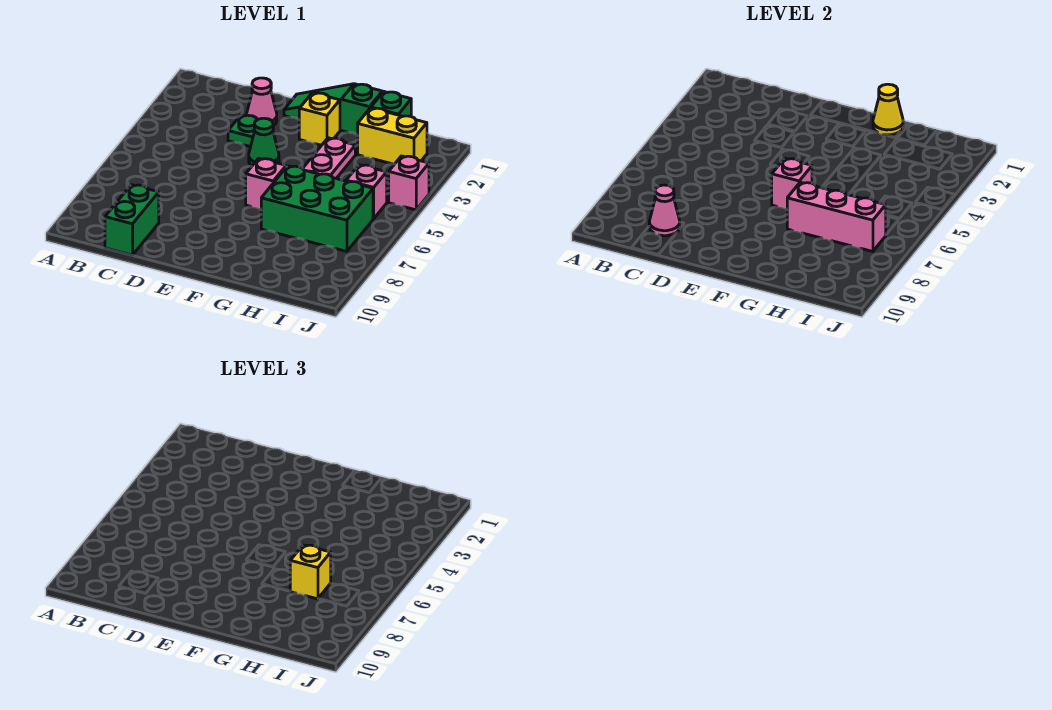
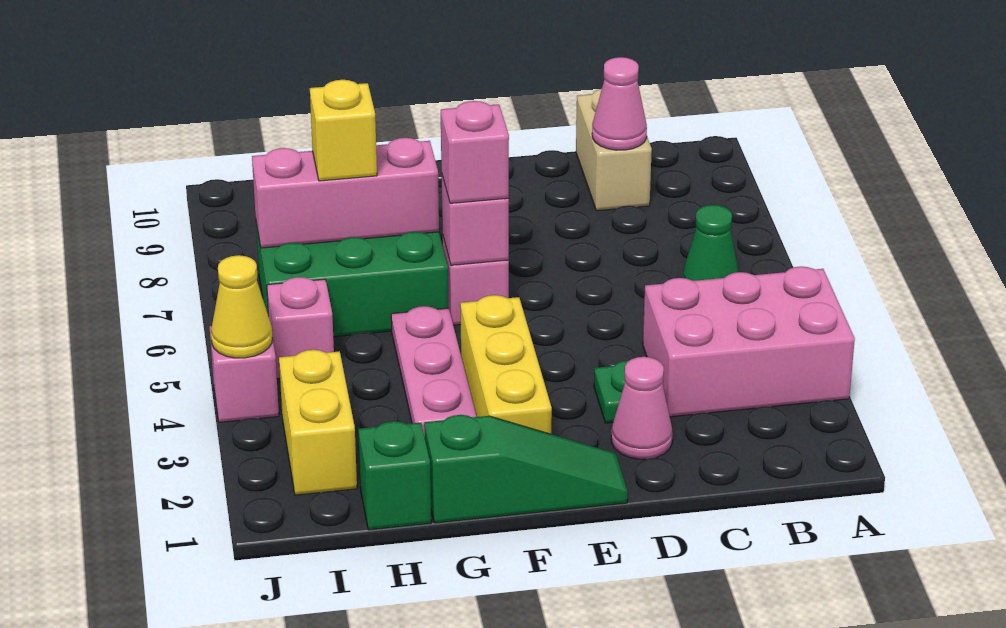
none -> pink brick A3:C4 level 1
green brick C9:C10 level 1 -> tan brick C9:C10 level 1
green cone E4 level 1 -> green cone B6 level 1
yellow brick F2 level 1 -> yellow brick F2:F4 level 1
none -> pink brick F6 level 3
yellow cone G1 level 2 -> yellow cone J4 level 2
yellow brick H2:I2 level 1 -> yellow brick I2:I3 level 1

